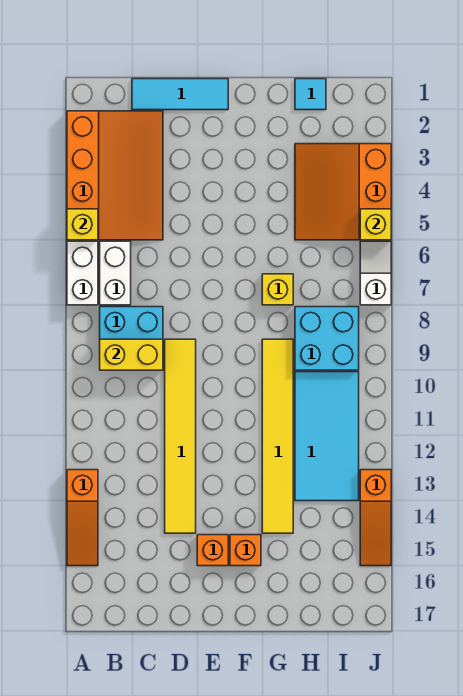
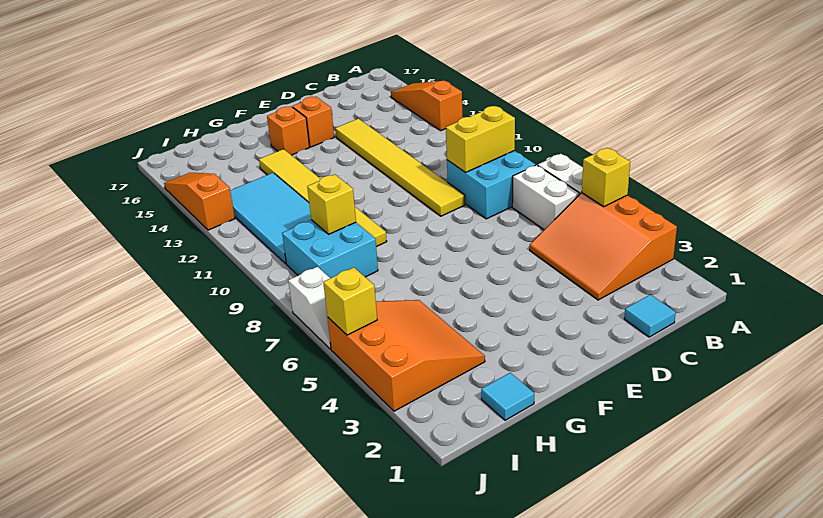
orange slope A2:C5 level 1 top A -> orange slope A3:C5 level 1 top A
cyan tile C1:E1 level 1 -> cyan tile C1 level 1
yellow brick G7 level 1 -> yellow brick H9 level 2

